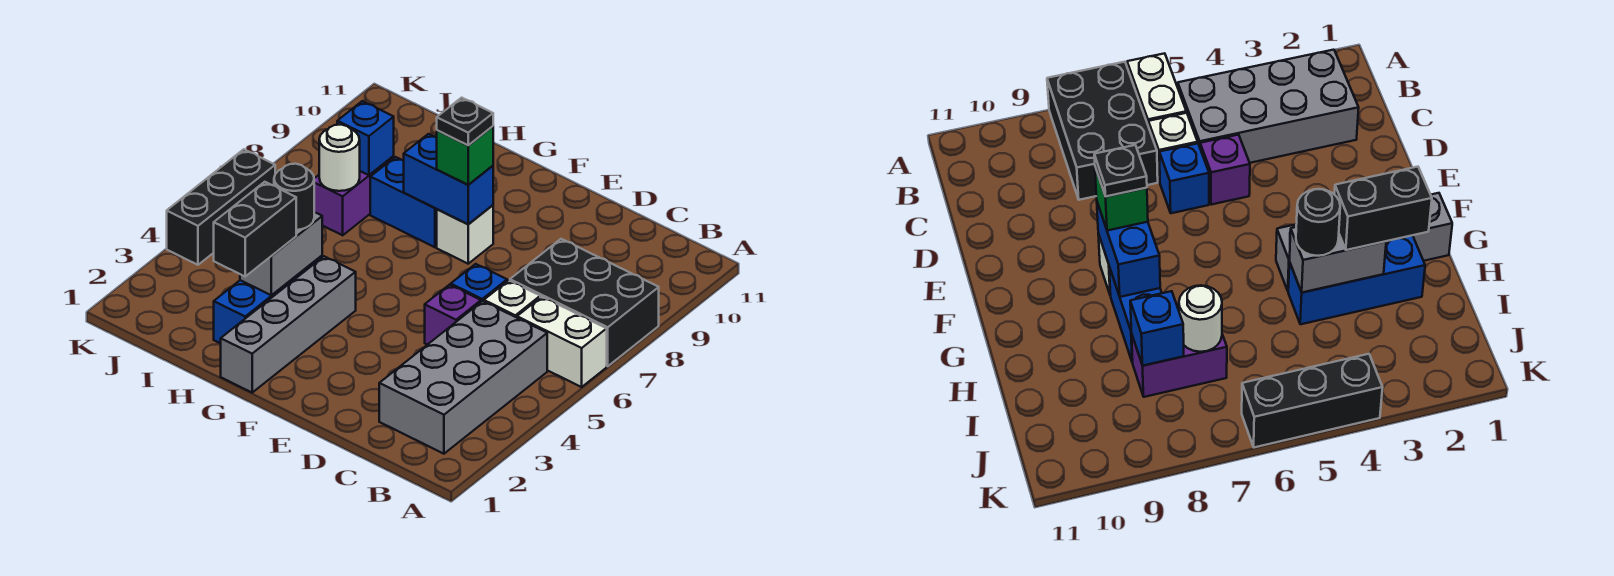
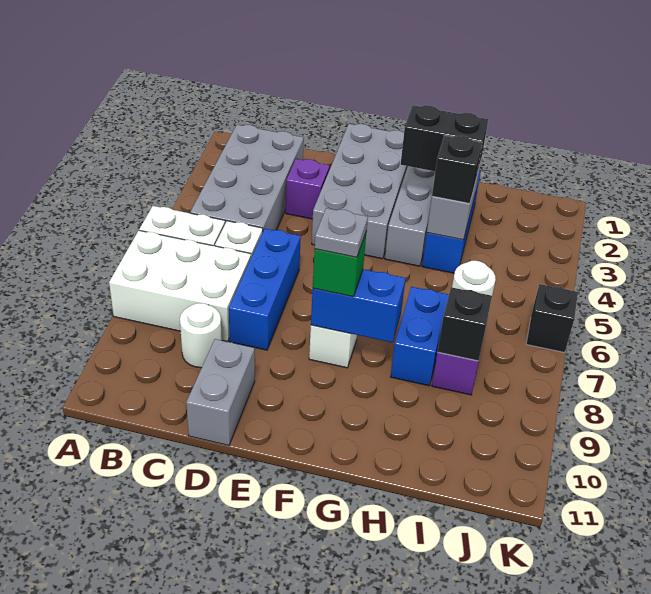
black brick A7:C8 level 1 -> white brick A7:C8 level 1
none -> white round brick C9 level 1
purple brick D5 level 1 -> purple brick D3 level 1
blue brick D6 level 1 -> blue brick D6:D8 level 1
none -> grey brick D10:D11 level 1
none -> grey brick E1:F4 level 1
black plate F8 level 4 -> grey plate F8 level 4
blue brick G8:H8 level 1 -> blue brick H7:H8 level 1
black brick H2:H3 level 3 -> black brick G3:H3 level 3
black round brick H4 level 3 -> black brick H4 level 3
blue brick I8 level 2 -> black brick I8 level 2
black brick K4:K6 level 1 -> black brick K6 level 1

